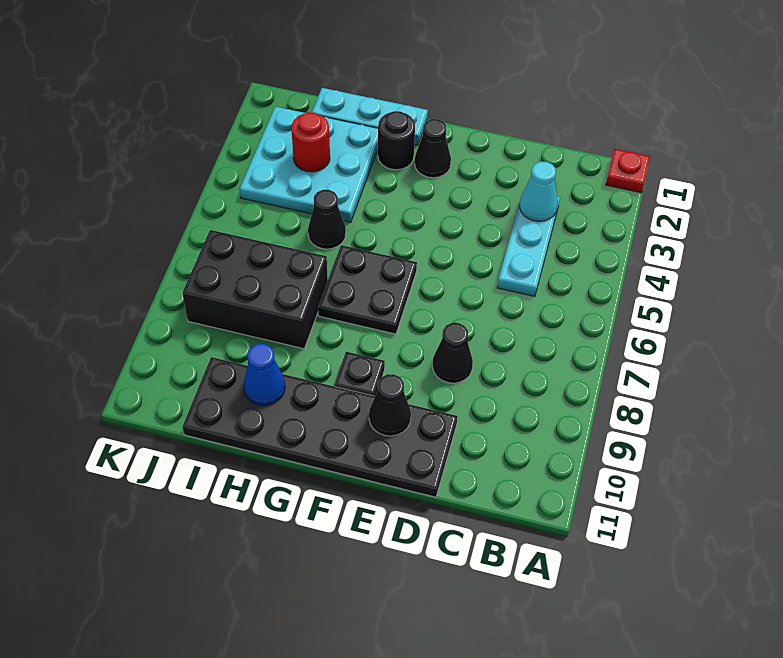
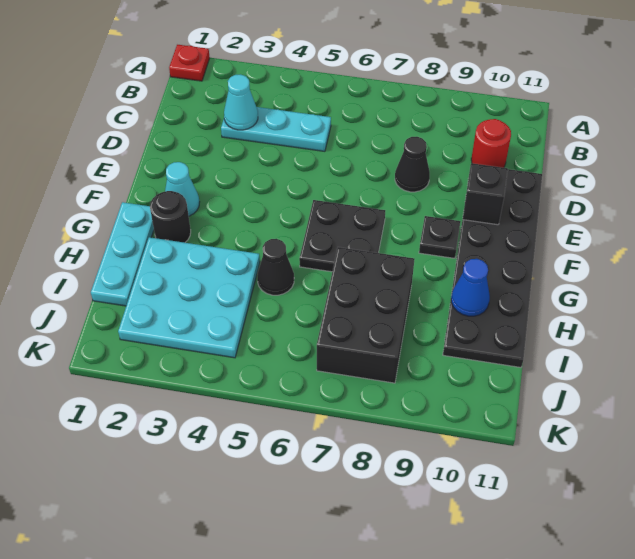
black cone E10 level 2 -> black brick E10 level 2
black cone F2 level 1 -> cyan cone F2 level 1
red round brick I3 level 2 -> red round brick C10 level 1

